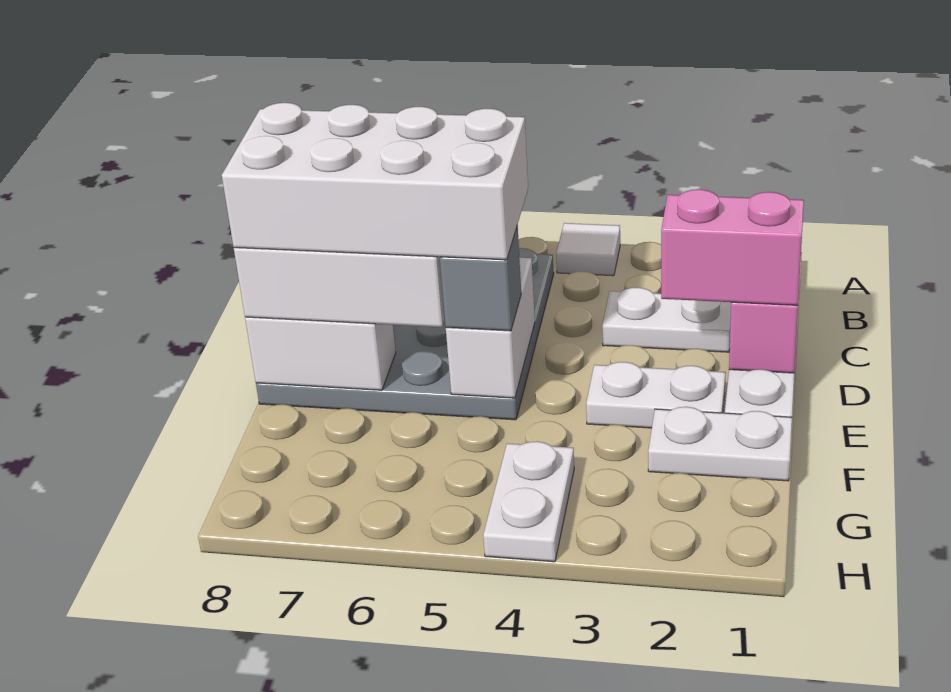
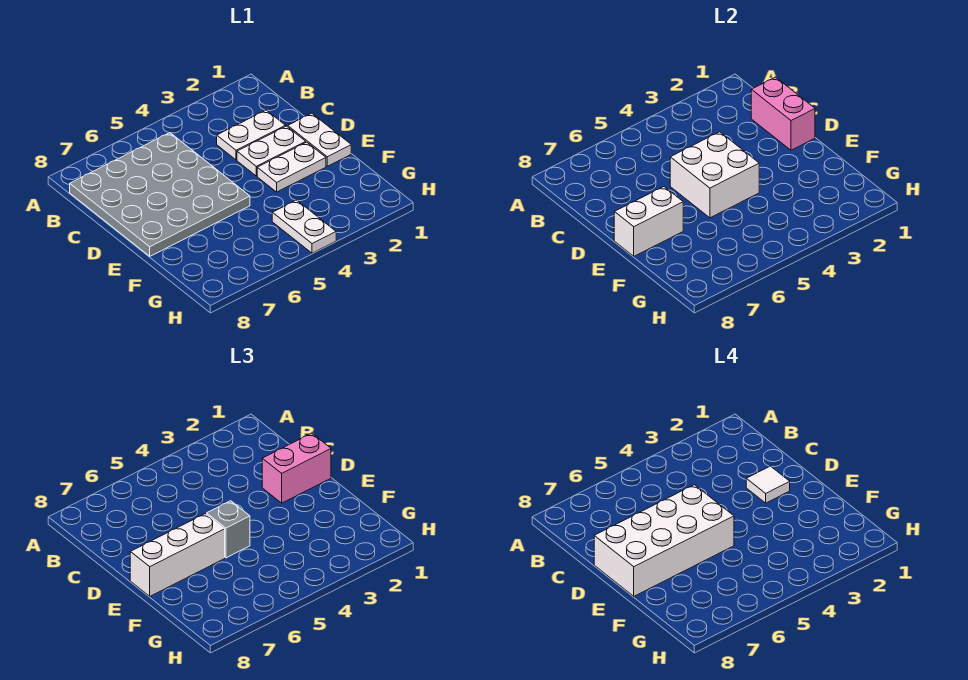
white tile A4 level 1 -> white tile D2 level 4
white brick D5:E5 level 2 -> white brick D4:E5 level 2
white plate F1:F2 level 1 -> white plate D2:D3 level 1

